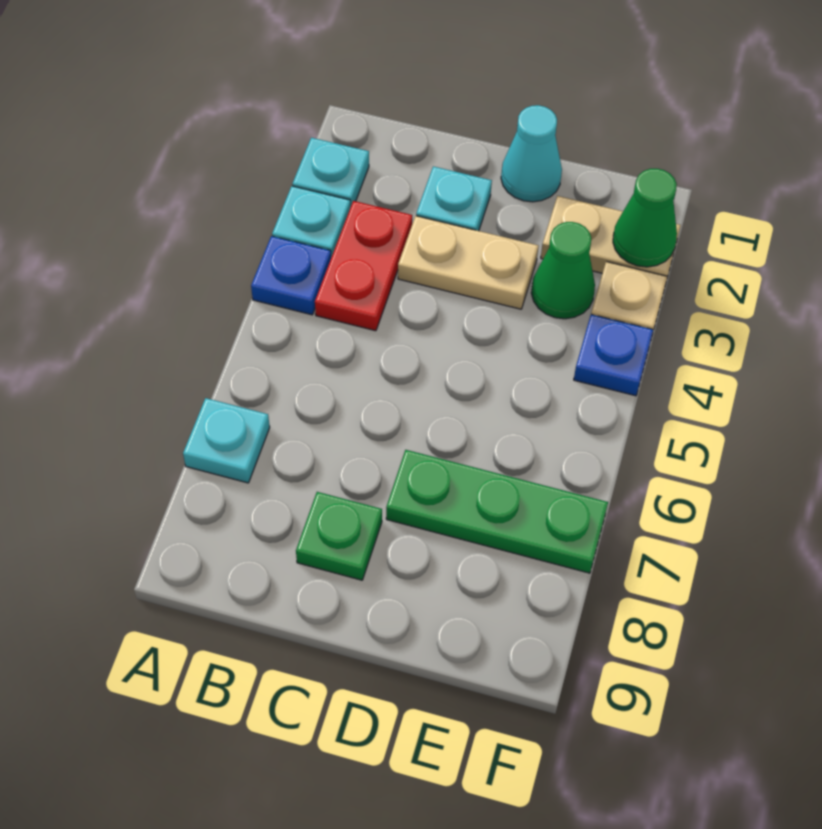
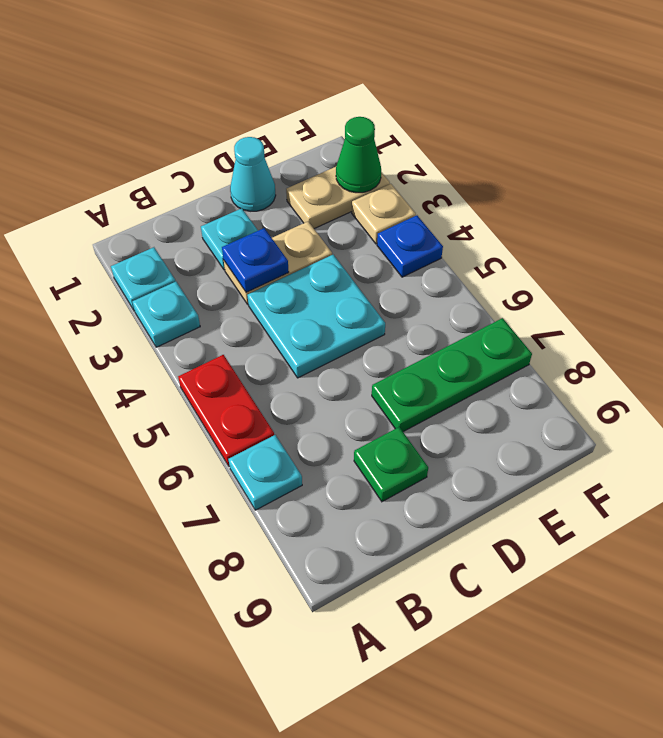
blue plate A4 level 1 -> blue plate C3 level 2
red plate B3:B4 level 1 -> red plate A5:A6 level 1
none -> cyan plate C4:D5 level 1
green cone E3 level 1 -> none

